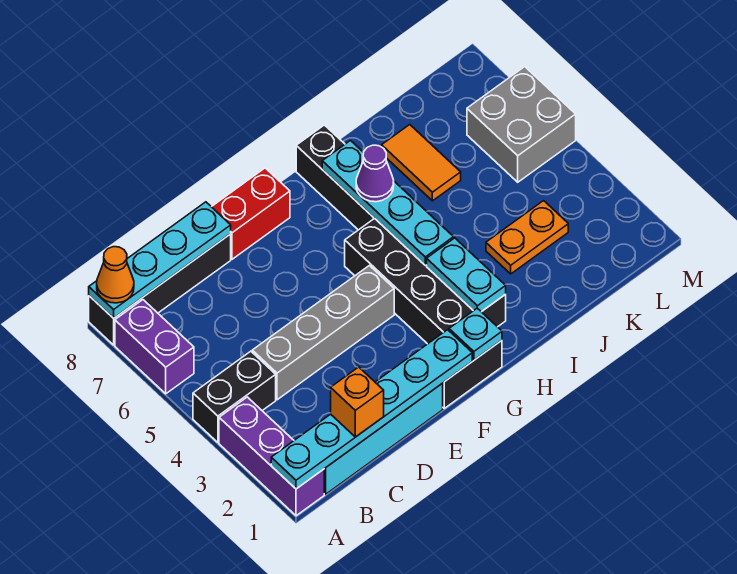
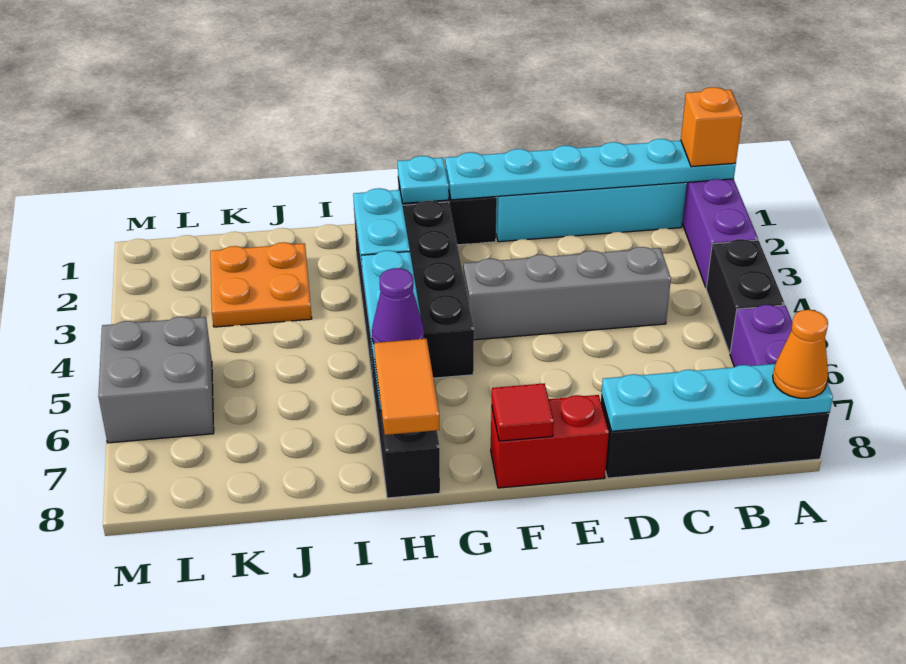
black brick A4:B4 level 1 -> black brick A4:A5 level 1
orange brick C1 level 3 -> orange brick A1 level 3
none -> red tile F8 level 2
orange plate J3:K3 level 1 -> orange plate J2:K3 level 1
orange tile J6:J7 level 1 -> orange tile H7:H8 level 3

